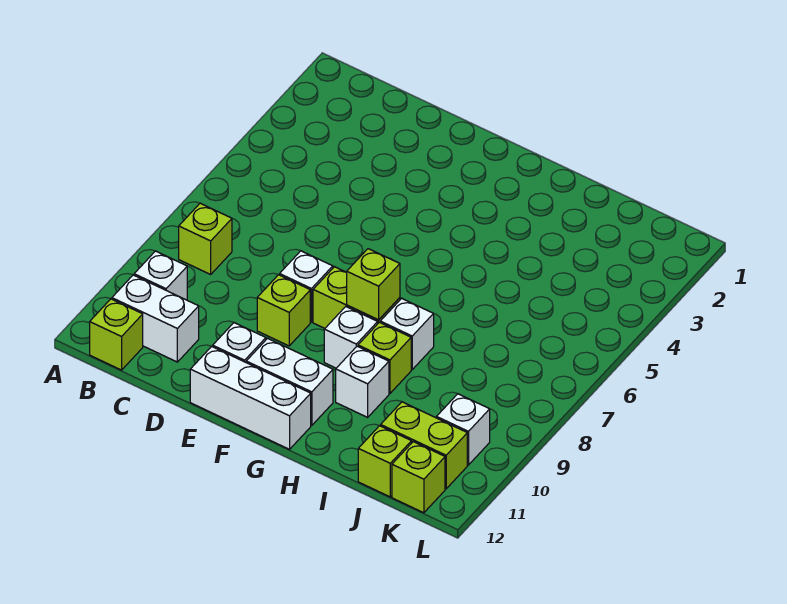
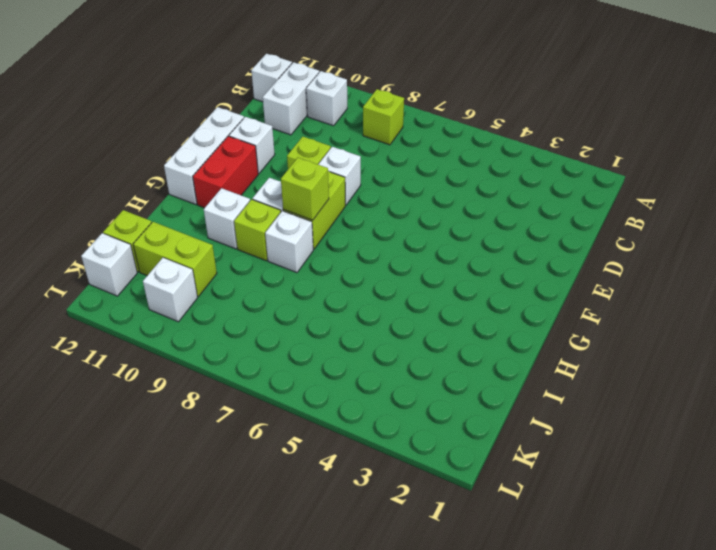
lime brick B12 level 1 -> white brick B12 level 1
white brick F11:G11 level 1 -> red brick F11:G11 level 1
lime brick J11:K11 level 1 -> lime brick J10:J11 level 1
lime brick K12 level 1 -> white brick K12 level 1

